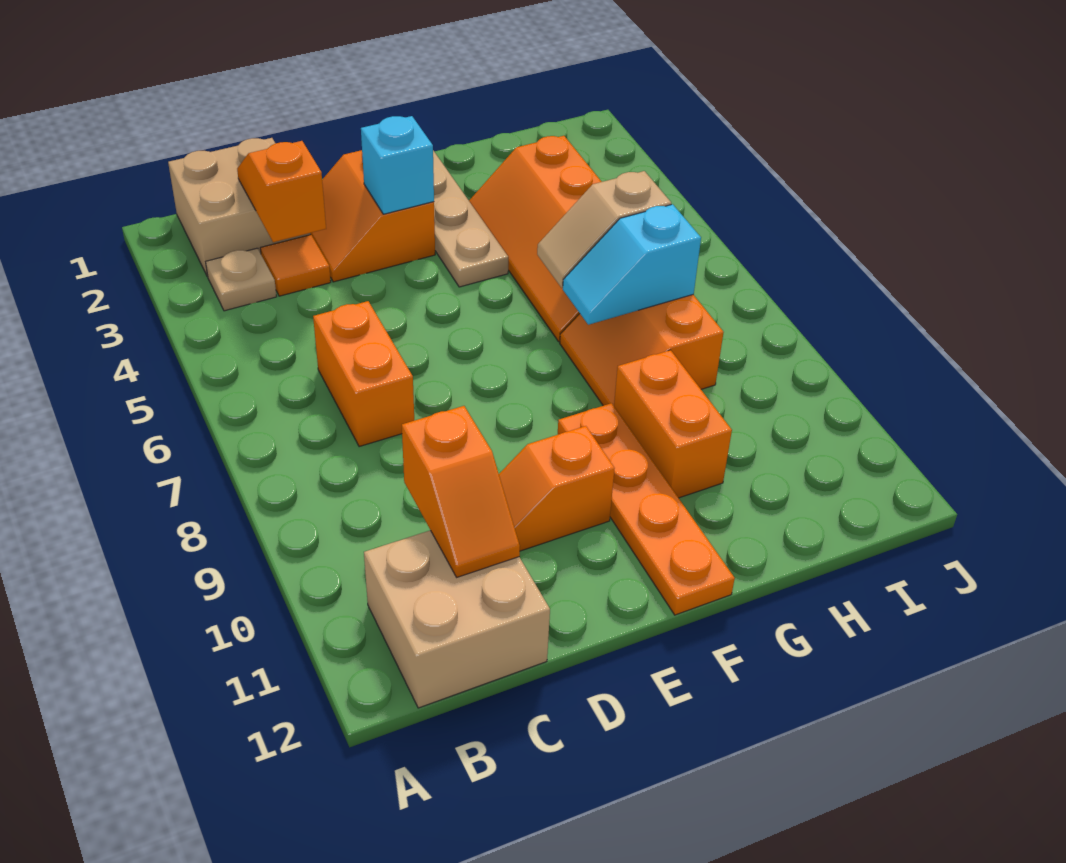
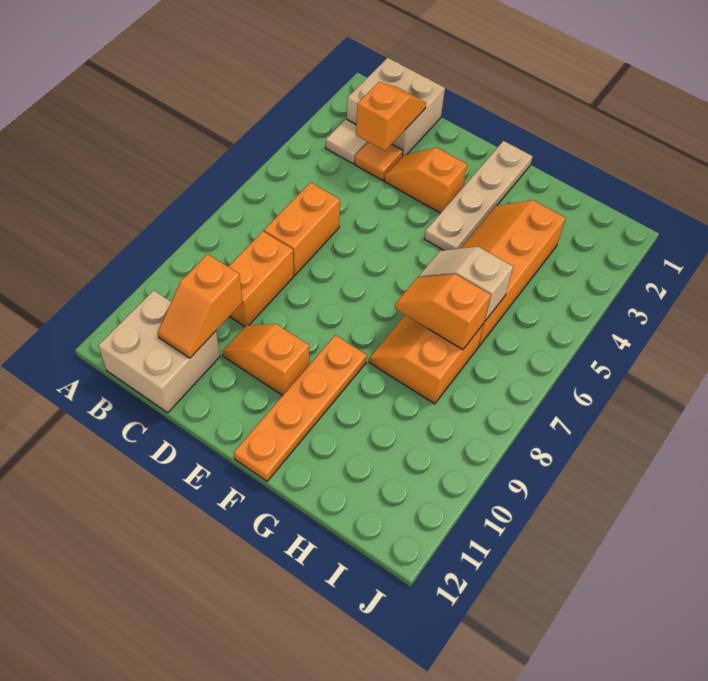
tan plate B3 level 1 -> tan tile B3 level 1
orange slope D2:E3 level 1 top E -> orange slope D3:E3 level 1 top E
cyan brick E3 level 2 -> none
cyan slope G7:H7 level 2 top H -> orange slope G7:H7 level 2 top H
orange brick G9:G10 level 1 -> orange brick C8:C9 level 1

